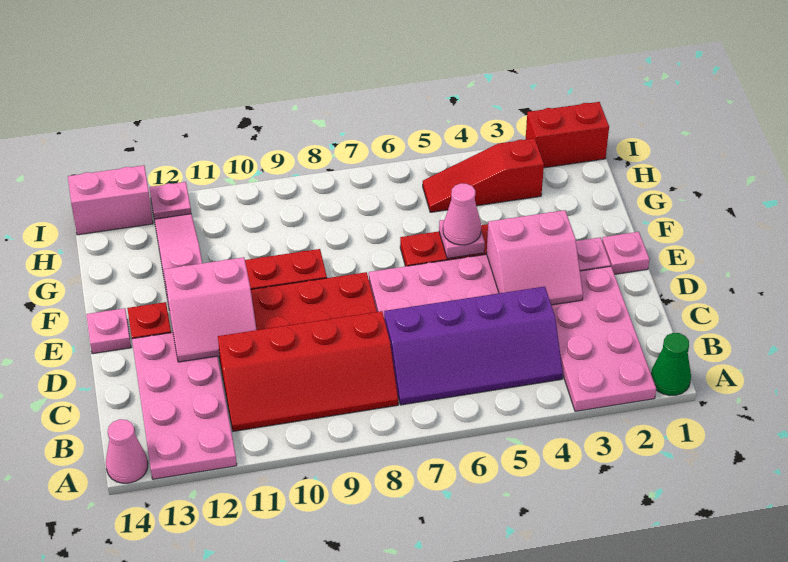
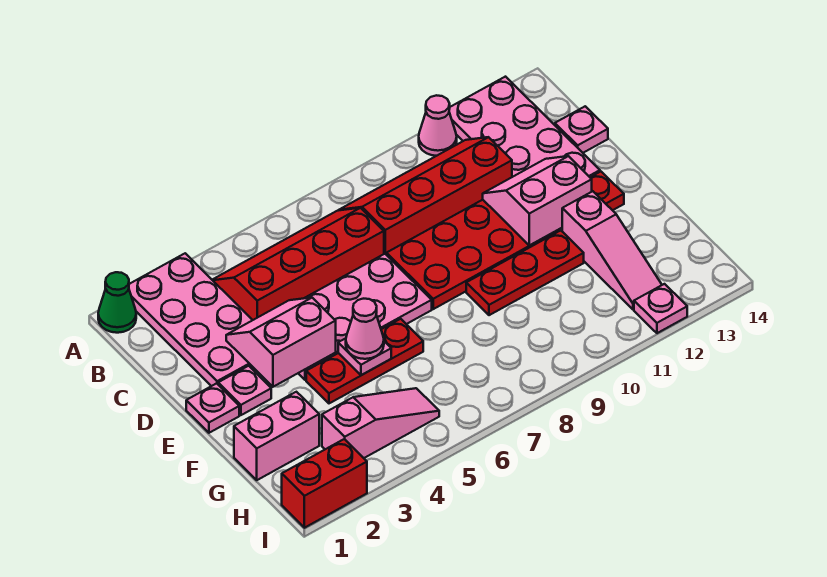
pink cone A14 level 1 -> pink cone A11 level 1
purple slope B4:C7 level 1 top C -> red slope B4:C7 level 1 top C
pink plate E14 level 1 -> pink plate C14 level 1
red slope H3:H5 level 1 top 3 -> pink slope H3:H5 level 1 top 3
pink brick I13:I14 level 1 -> pink brick G1:G2 level 1

